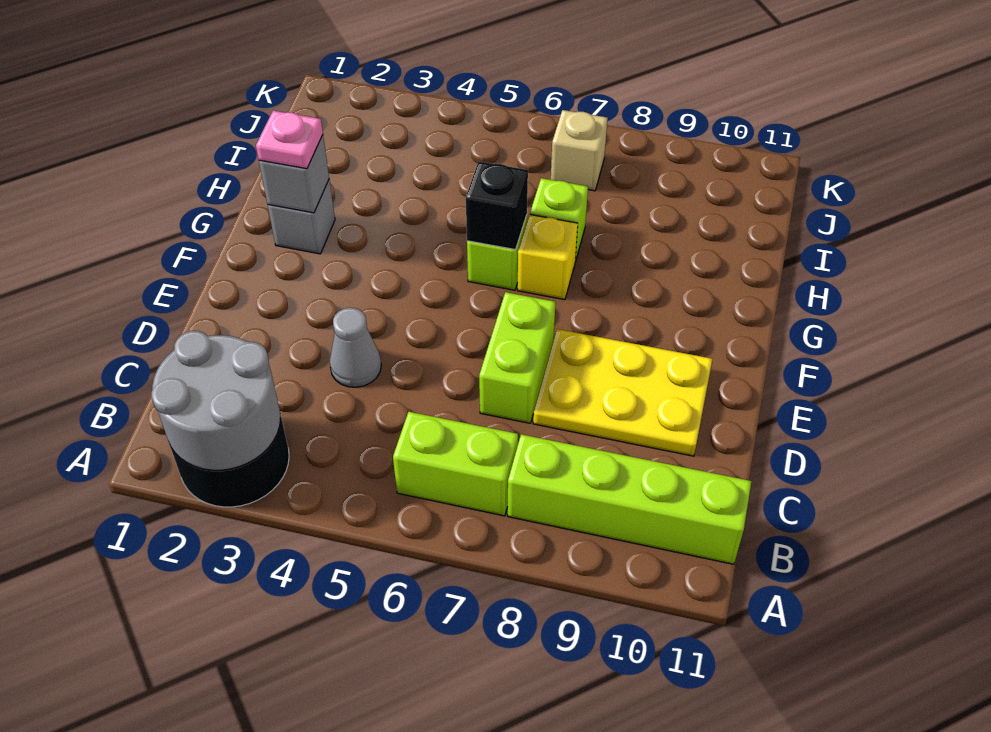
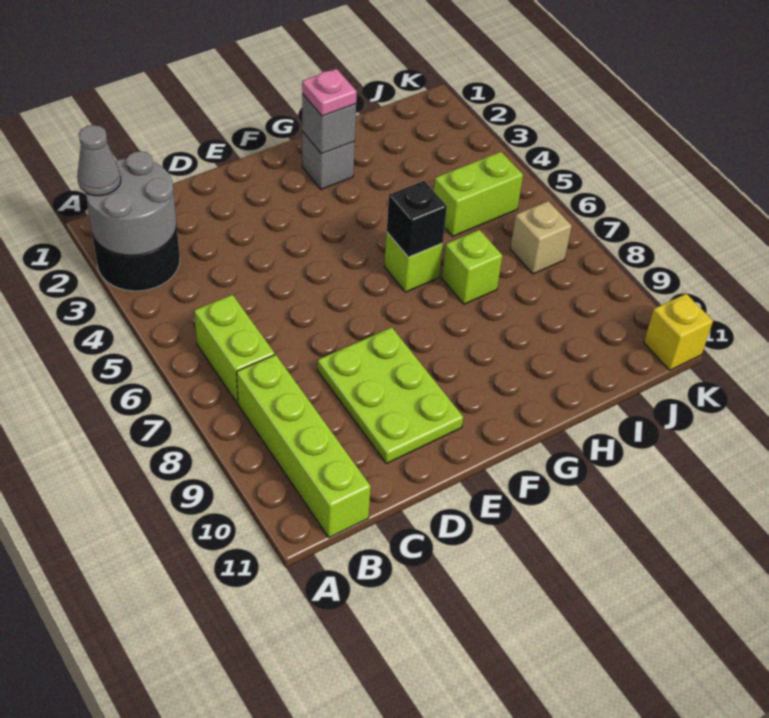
grey cone D4 level 1 -> grey cone A2 level 3
lime brick D7:E7 level 1 -> lime brick I5:J5 level 1
yellow plate D8:E10 level 1 -> lime plate D8:E10 level 1
yellow brick G7 level 1 -> yellow brick K11 level 1

